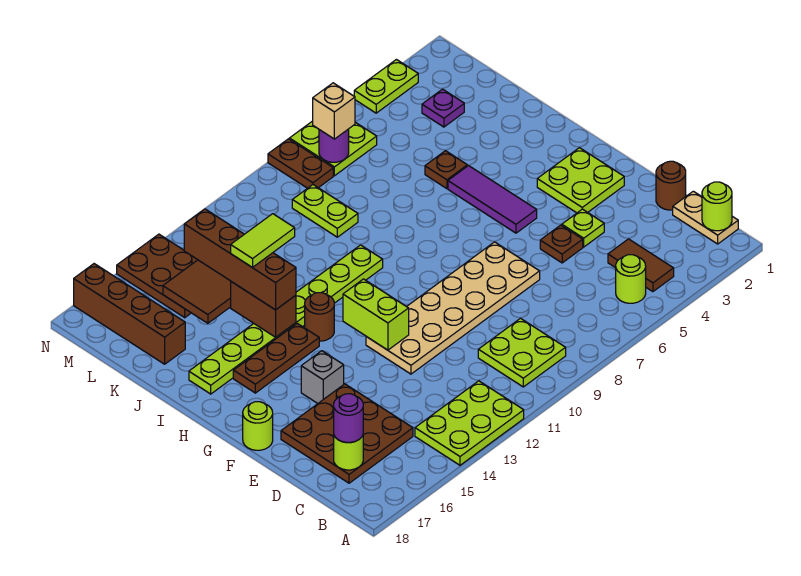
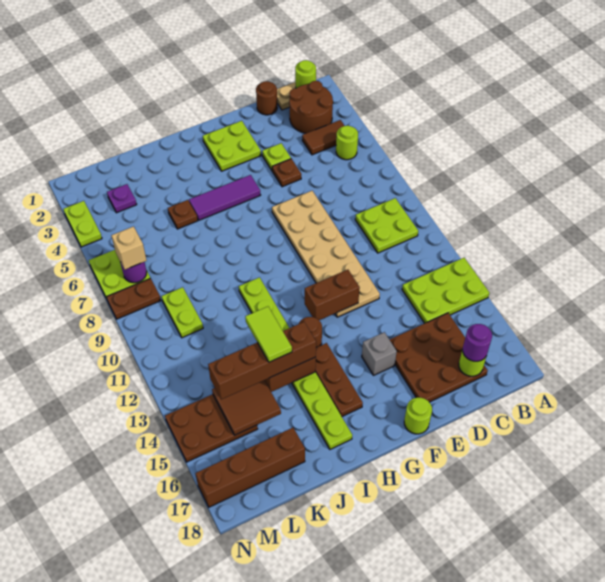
lime plate A12:B14 level 1 -> lime plate A13:C14 level 1
none -> brown round brick B2:C3 level 1
lime brick F12:G12 level 2 -> brown brick F12:G12 level 2
lime plate K9:L9 level 1 -> lime plate L9:L10 level 1

